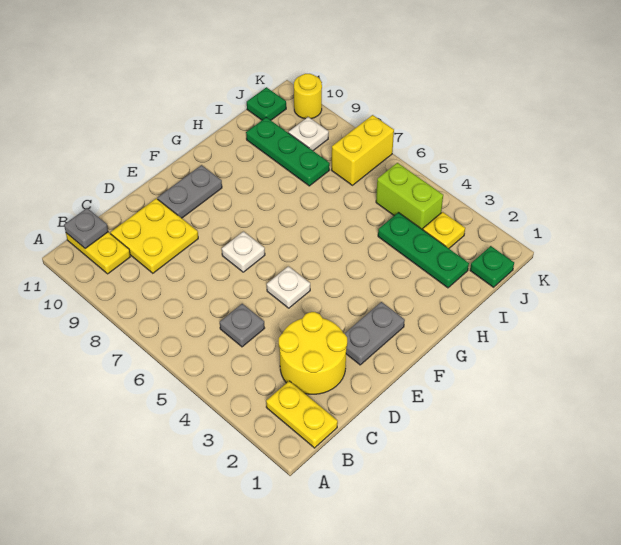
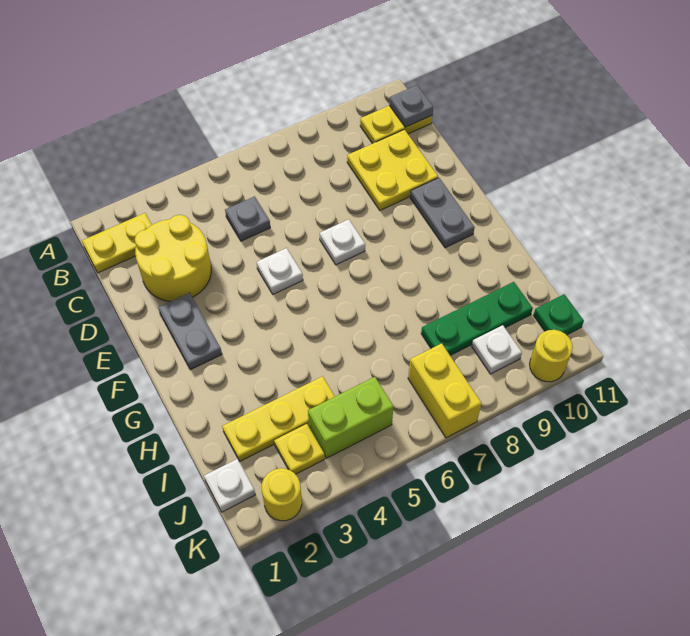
green plate I2:I4 level 1 -> yellow plate I2:I4 level 1
green plate J1 level 1 -> white plate J1 level 1
none -> yellow round brick K2 level 1

